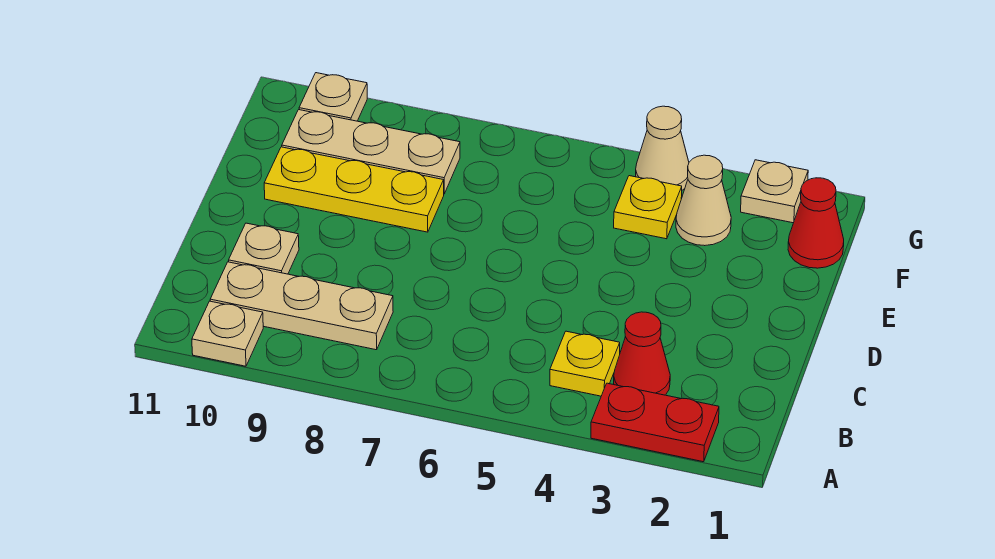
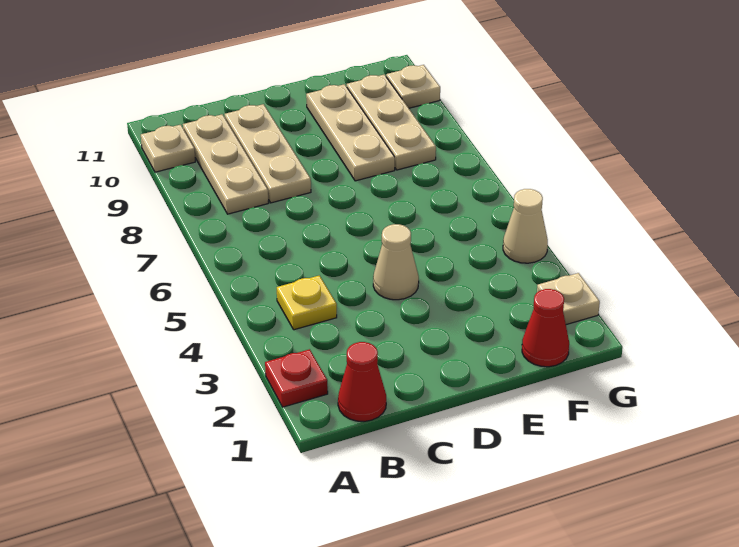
red plate A2:A3 level 1 -> red plate A2 level 1
red cone B3 level 1 -> red cone B1 level 1
tan plate C10 level 1 -> tan plate C8:C10 level 1
yellow plate E8:E10 level 1 -> tan plate E8:E10 level 1
tan cone F3 level 1 -> tan cone D4 level 1
yellow plate F4 level 1 -> none

